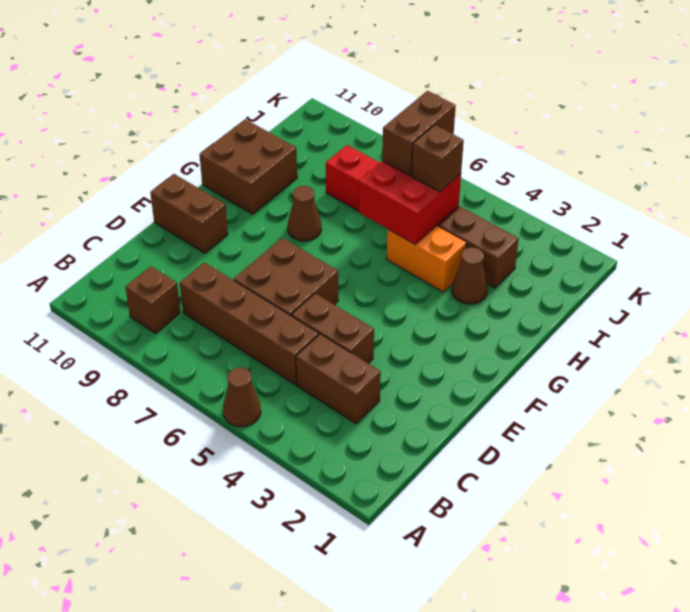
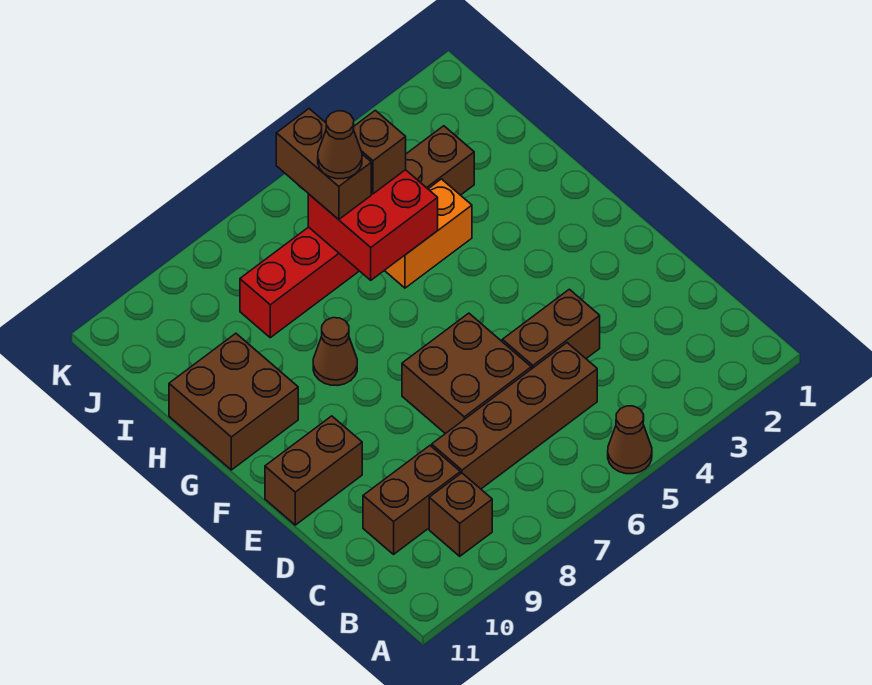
brown brick C3:C4 level 1 -> brown brick C9:C10 level 1
brown cone H3 level 1 -> brown cone I6 level 4

